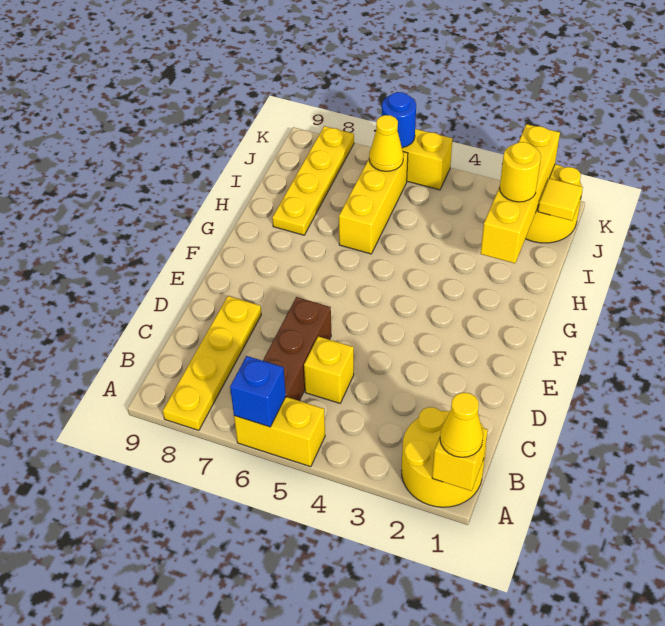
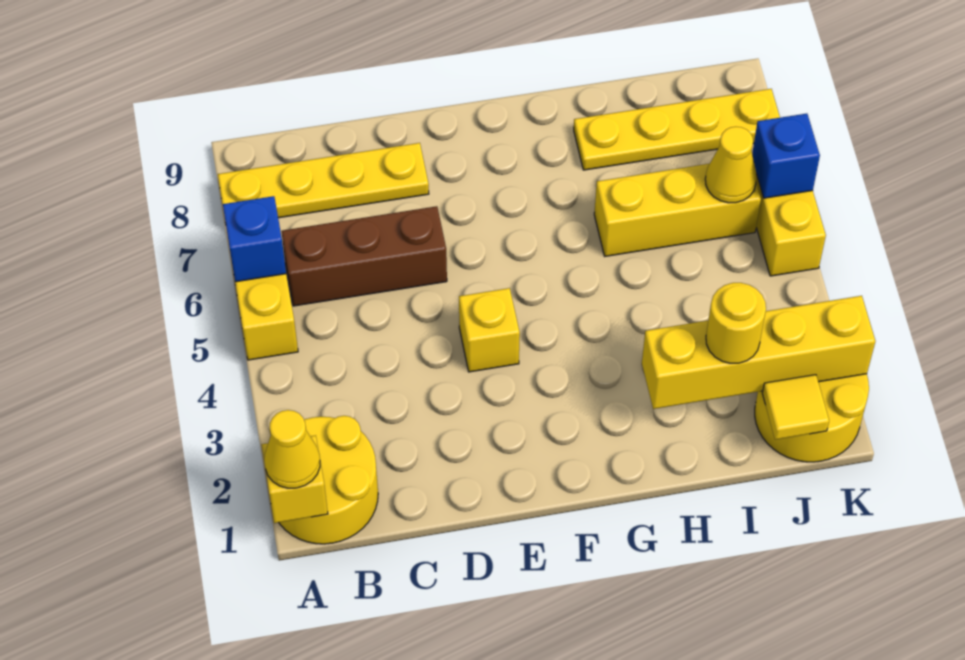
yellow brick C5 level 1 -> yellow brick E4 level 1
blue round brick K6 level 2 -> blue brick K6 level 2

